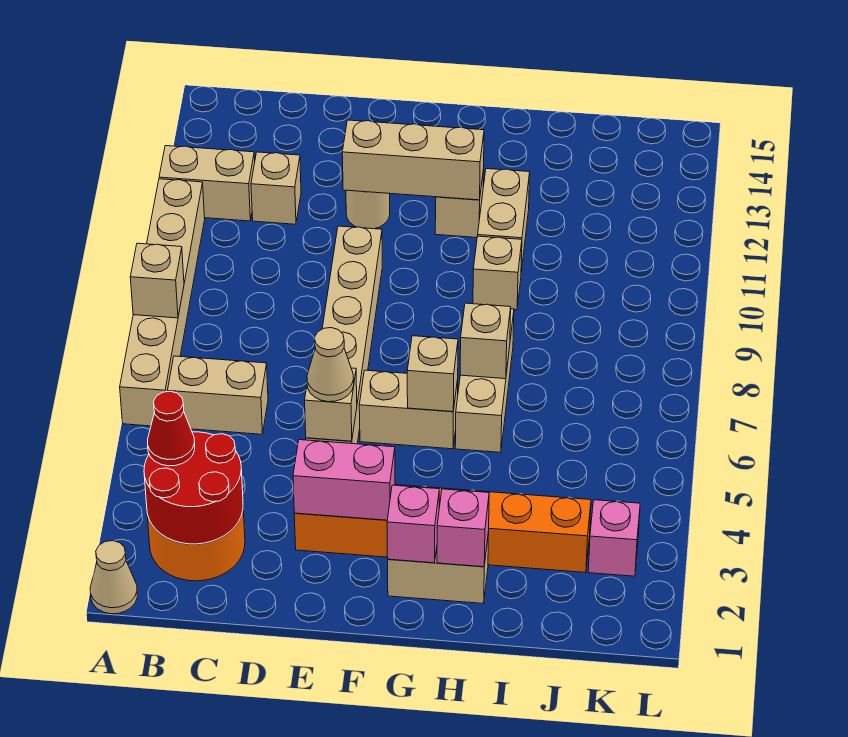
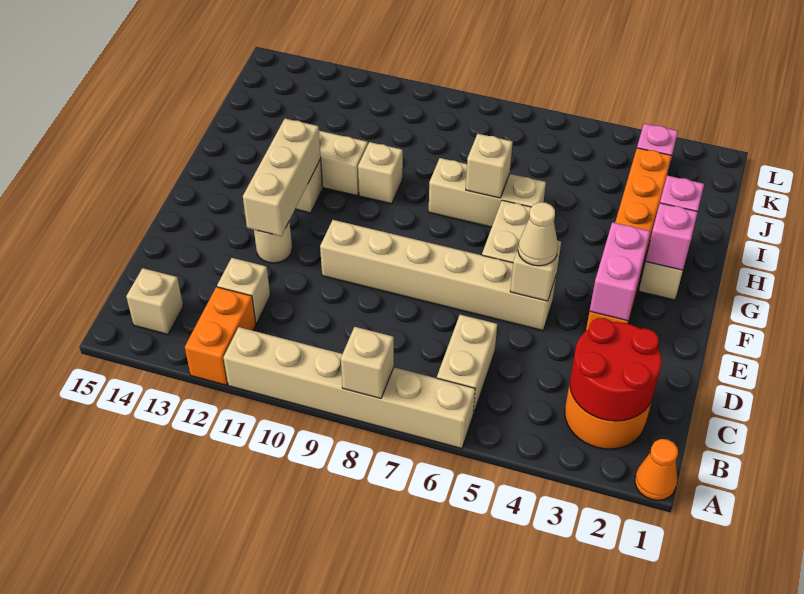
tan cone A1 level 1 -> orange cone A1 level 1
tan brick A12:B12 level 1 -> orange brick A12:B12 level 1
red cone B3 level 3 -> none
tan brick G6 level 2 -> tan brick B14 level 1

